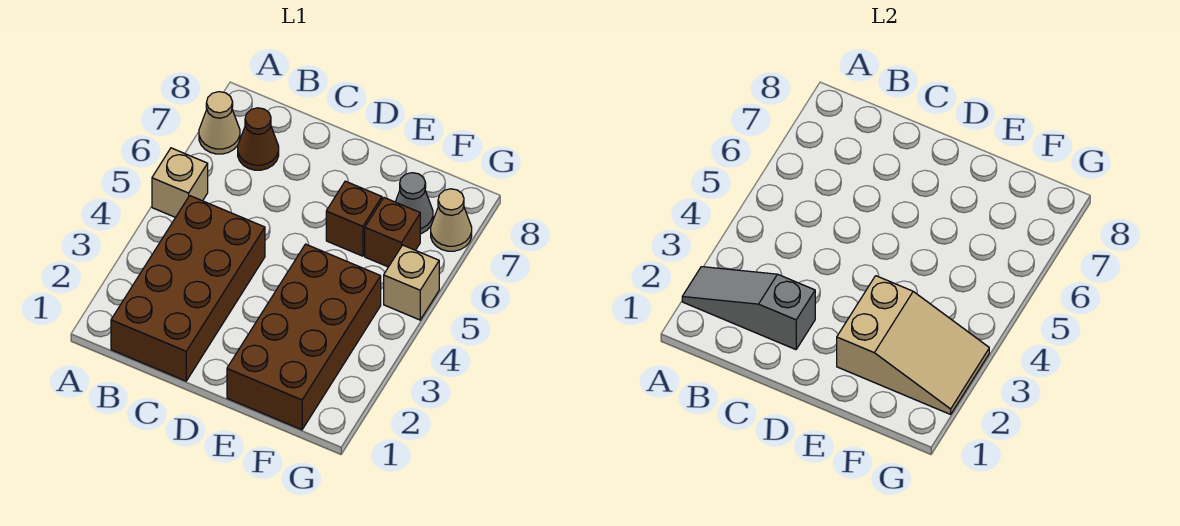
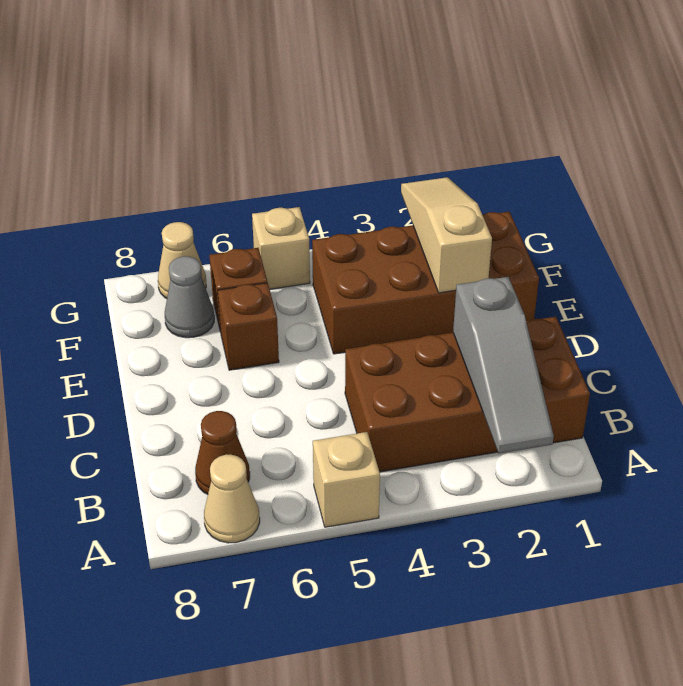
tan slope E2:G3 level 2 top E -> tan slope E2:G2 level 2 top E

